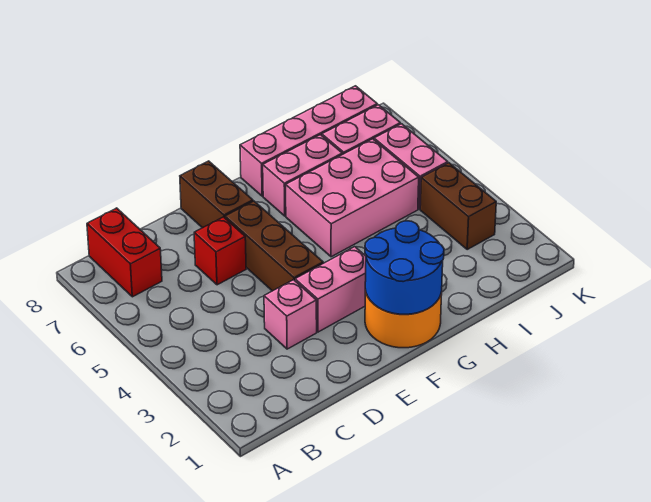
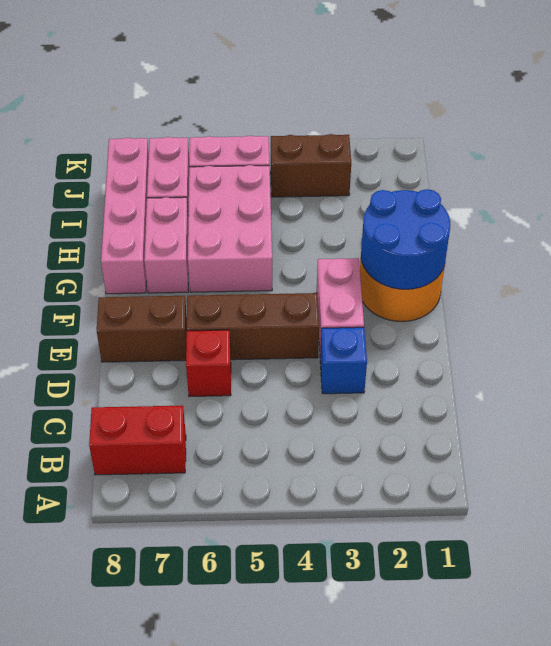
pink brick D3 level 1 -> blue brick D3 level 1

